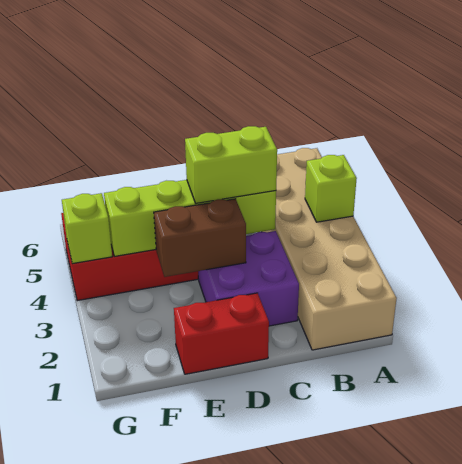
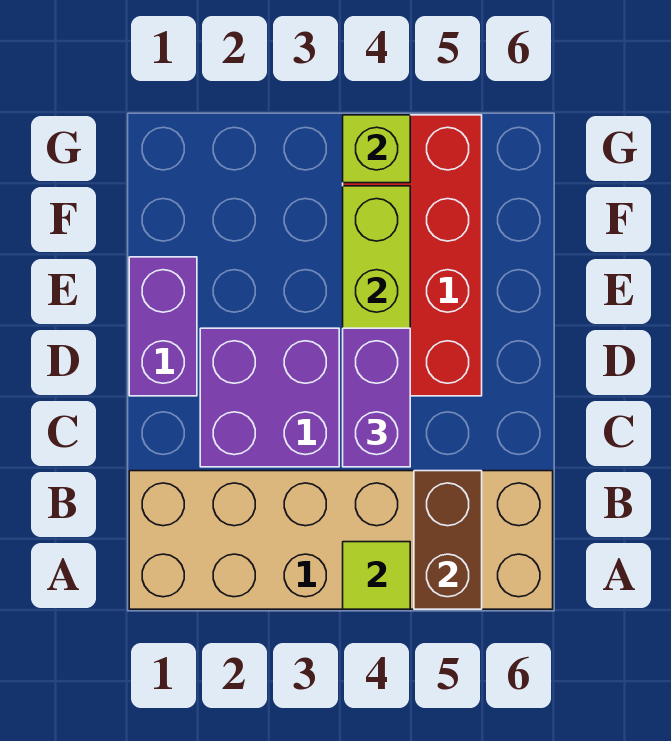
lime brick A4 level 2 -> lime tile A4 level 2
lime brick C4:D4 level 3 -> purple brick C4:D4 level 3
red brick D1:E1 level 1 -> purple brick D1:E1 level 1
brown brick D3:E3 level 2 -> brown brick A5:B5 level 2

